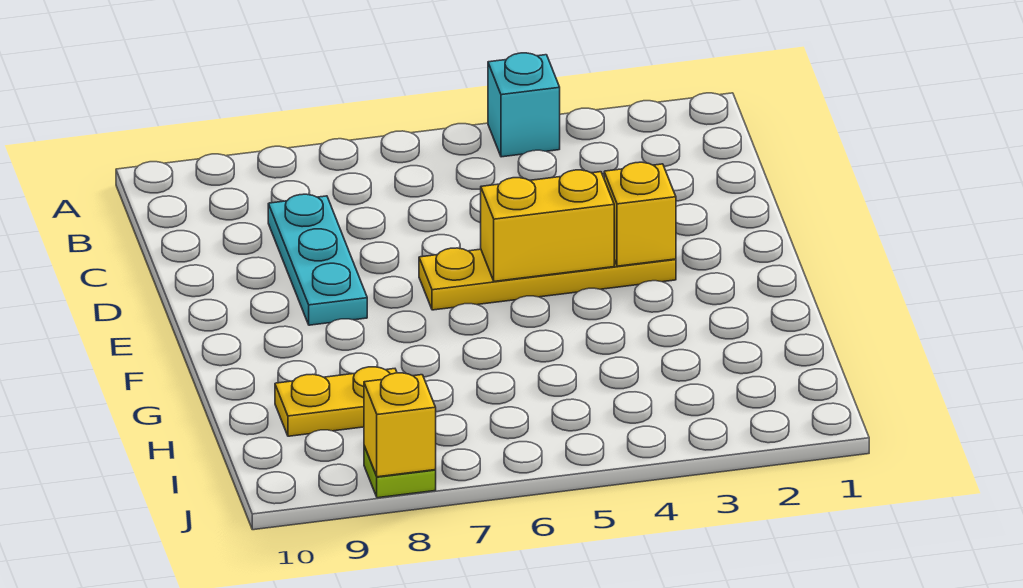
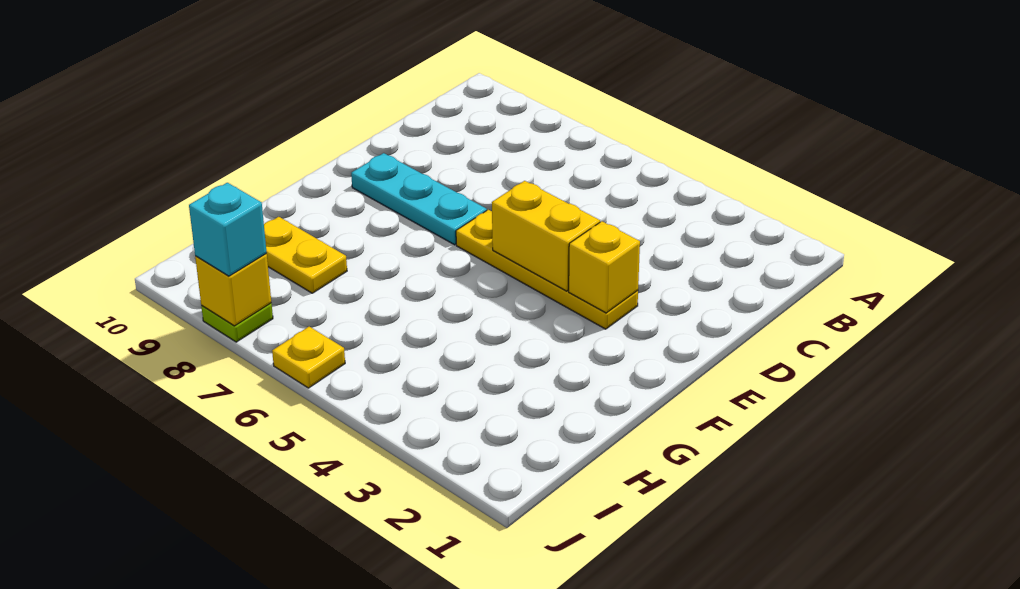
cyan brick A4 level 1 -> cyan brick J8 level 3
cyan plate C8:E8 level 1 -> cyan plate E7:E9 level 1
none -> yellow plate J6 level 1

